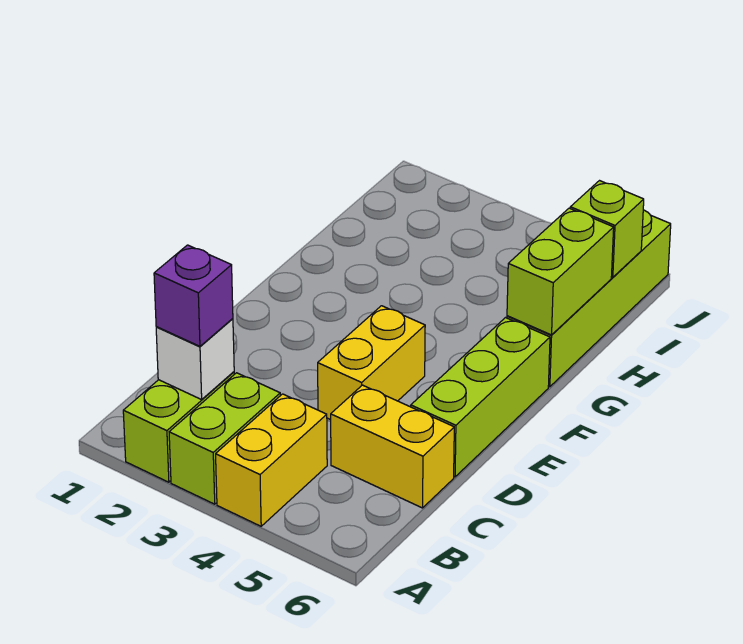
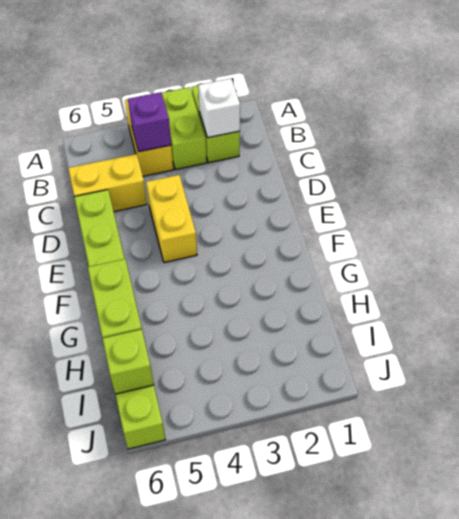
purple brick B2 level 3 -> purple brick B4 level 2

